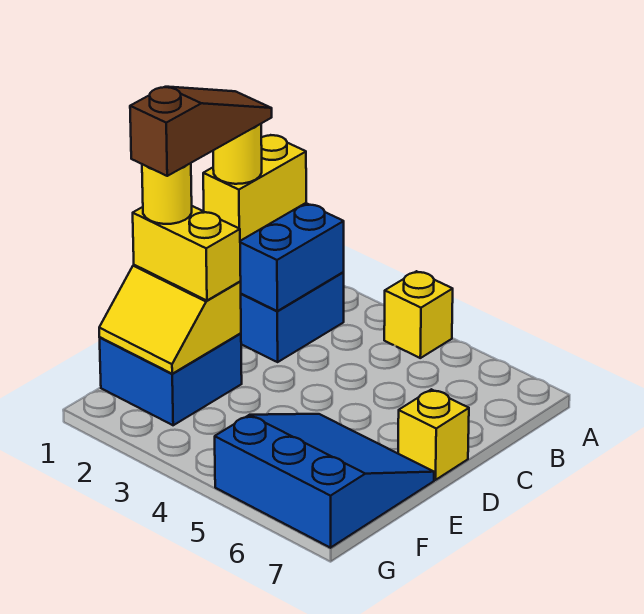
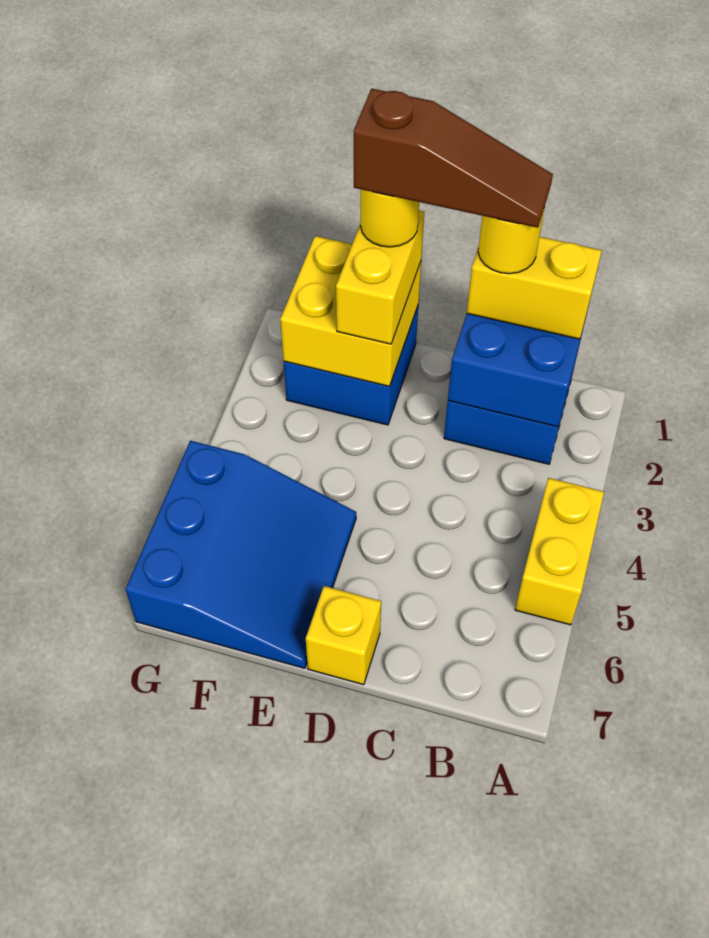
yellow brick A4 level 1 -> yellow brick A4:A5 level 1
yellow slope E1:F2 level 2 top E -> yellow brick E1:F2 level 2

